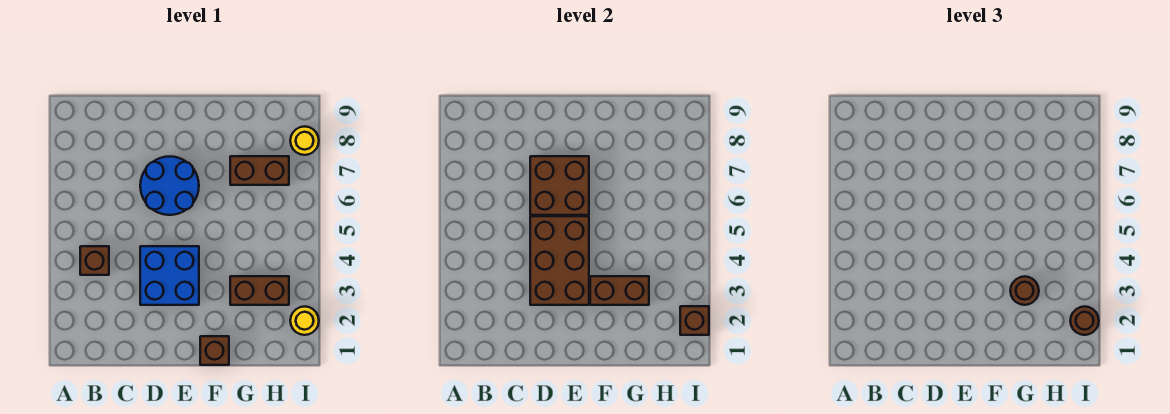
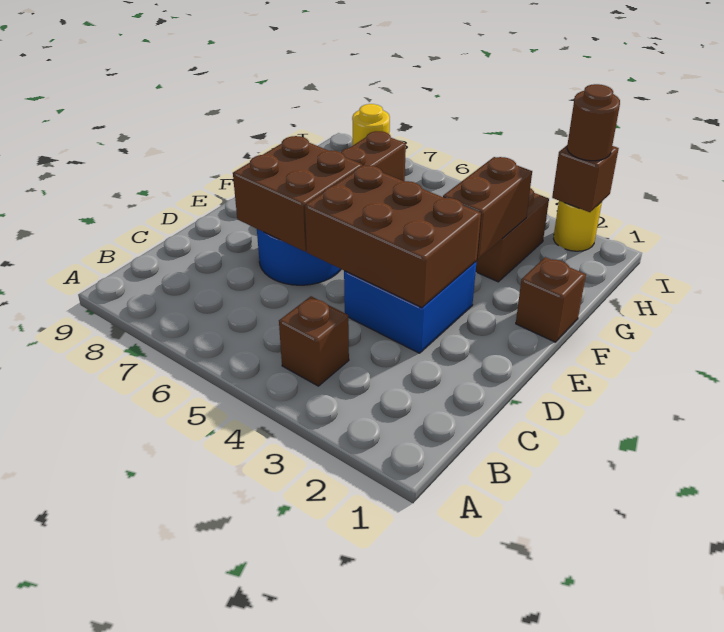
brown round brick G3 level 3 -> none

